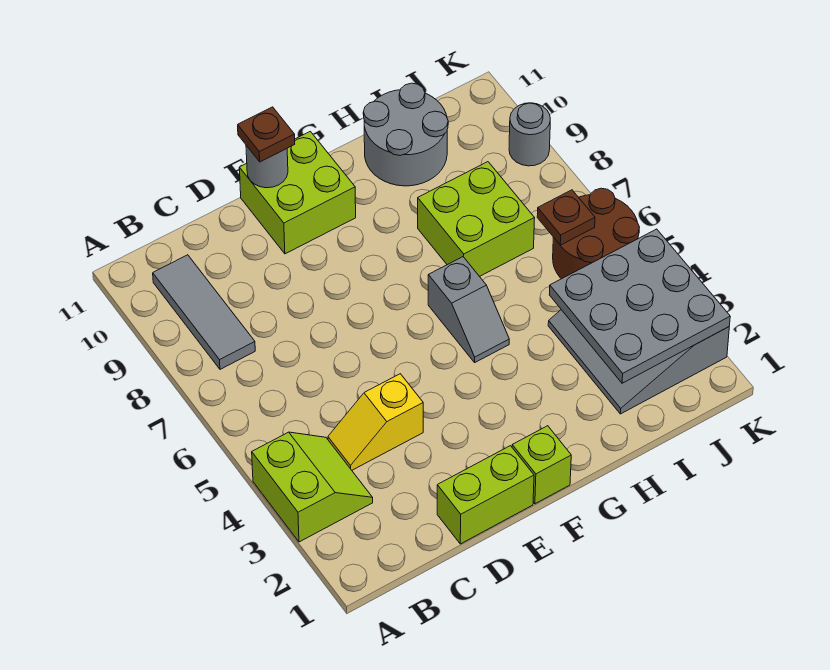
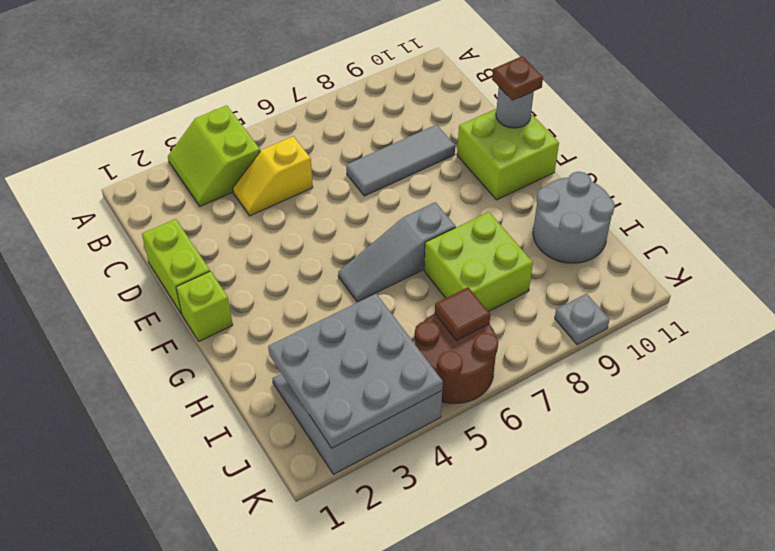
lime slope A3:B4 level 1 top A -> lime slope A3:B4 level 1 top 4
grey tile B8:B10 level 1 -> grey tile D7:D9 level 1
yellow slope C4:D4 level 1 top D -> yellow slope C4:C5 level 1 top 5
grey slope G5:G6 level 1 top 6 -> grey slope G5:G7 level 1 top 7
brown plate J6 level 2 -> brown tile J6 level 2
grey round brick K9 level 1 -> grey plate K9 level 1

